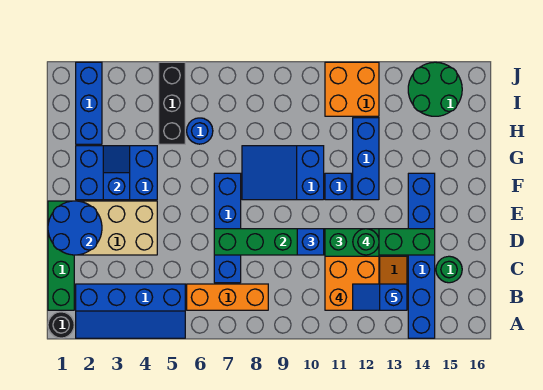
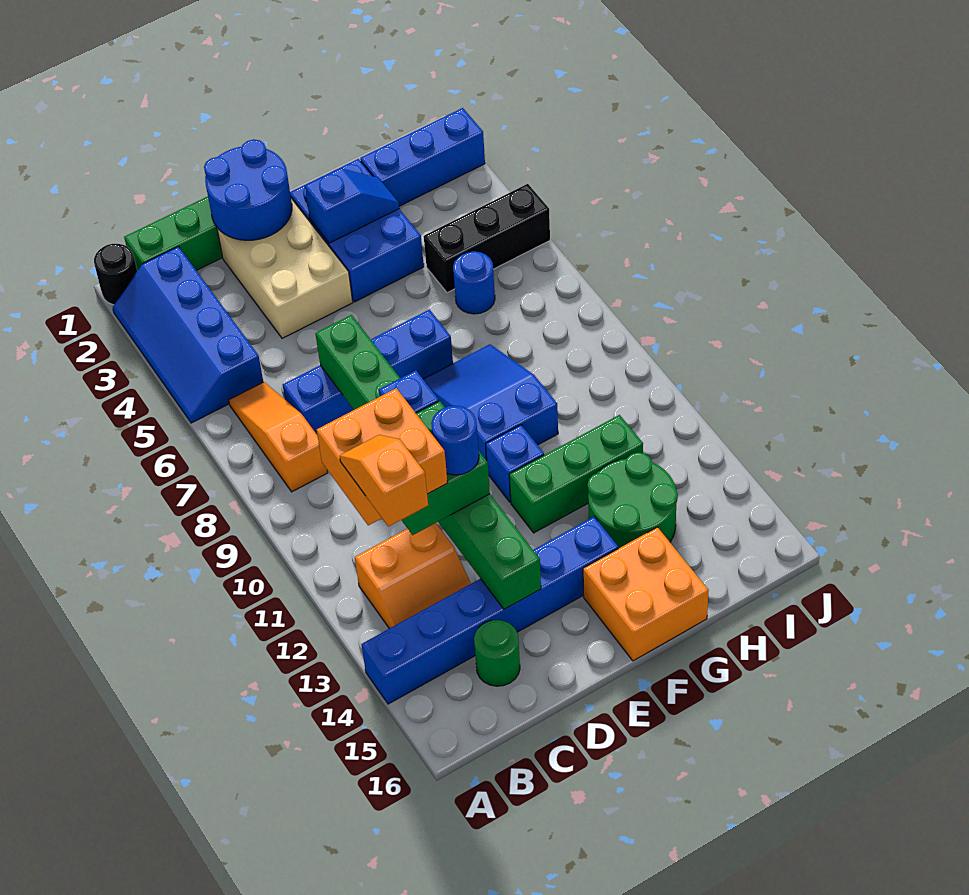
orange brick B6:B8 level 1 -> orange slope B6:B8 level 1 top 8
blue slope B12:B13 level 5 top 13 -> orange slope B12:B13 level 5 top 13
green round brick D12 level 4 -> blue round brick D12 level 4
blue brick F12:H12 level 1 -> green brick F12:H12 level 1
orange brick I11:J12 level 1 -> orange brick F15:G16 level 1
green round brick I14:J15 level 1 -> green round brick G13:H14 level 1

